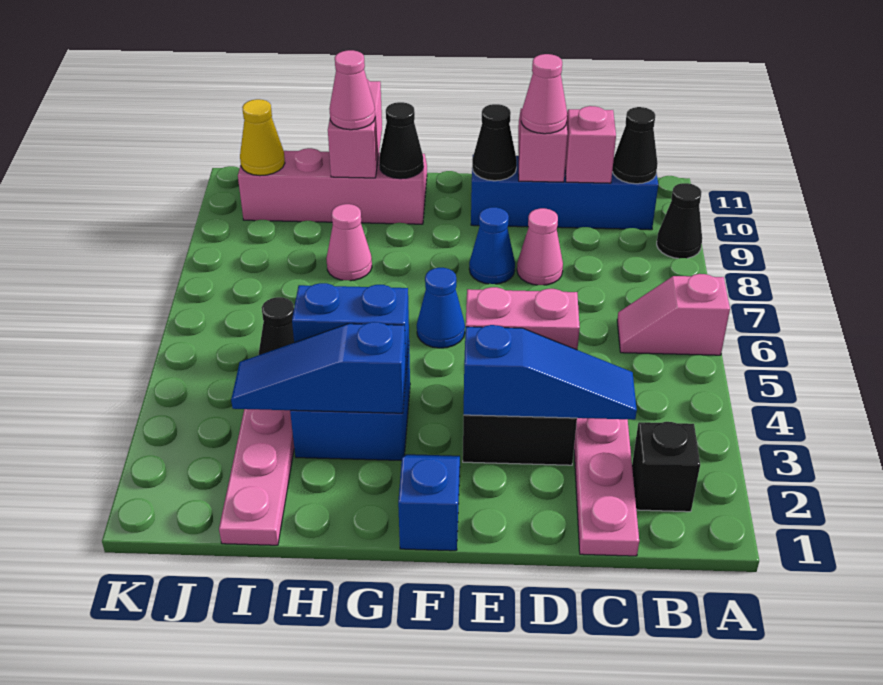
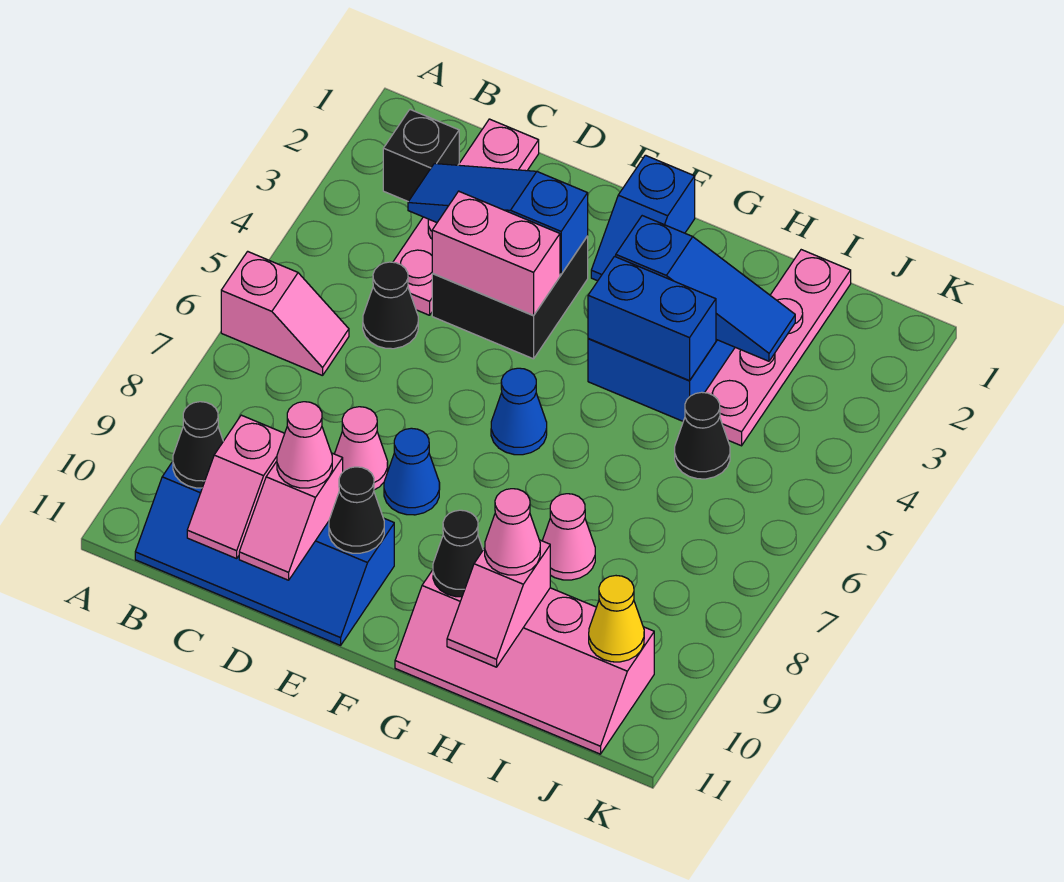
black cone A9 level 1 -> black cone C5 level 1
pink brick H10:H11 level 2 -> pink slope H10:H11 level 2 top 10

